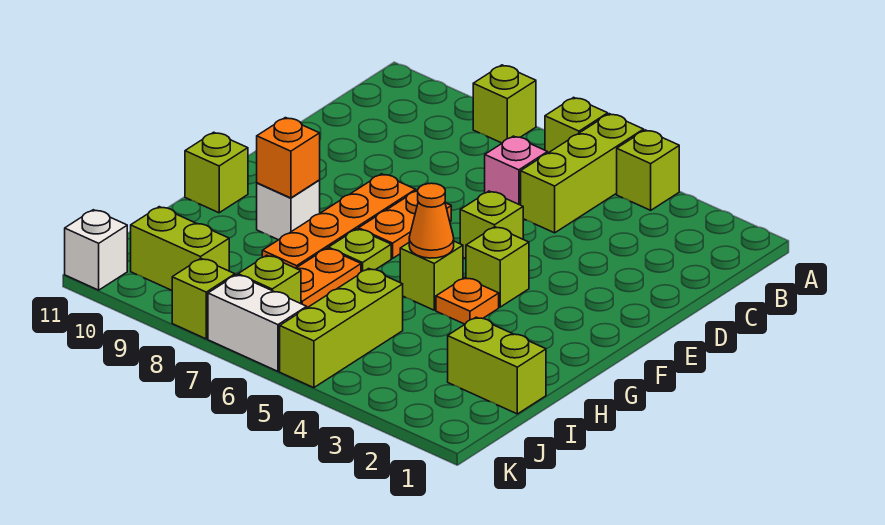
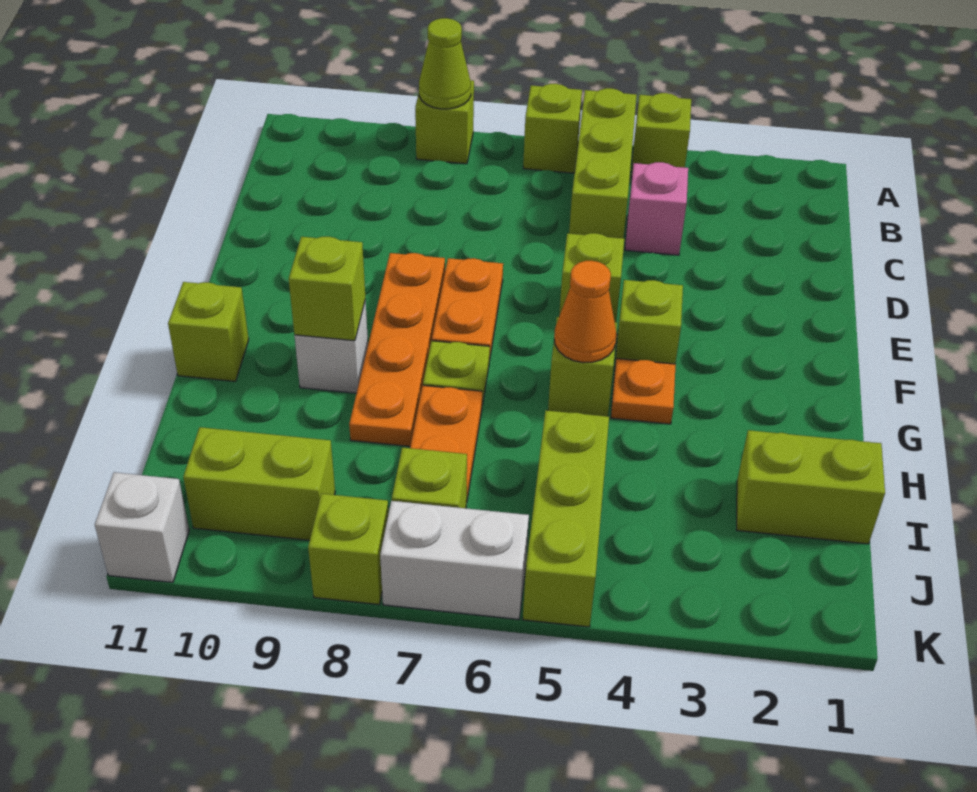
none -> lime cone A8 level 2
pink brick C6 level 1 -> pink brick C4 level 1
orange brick G9 level 2 -> lime brick G9 level 2

